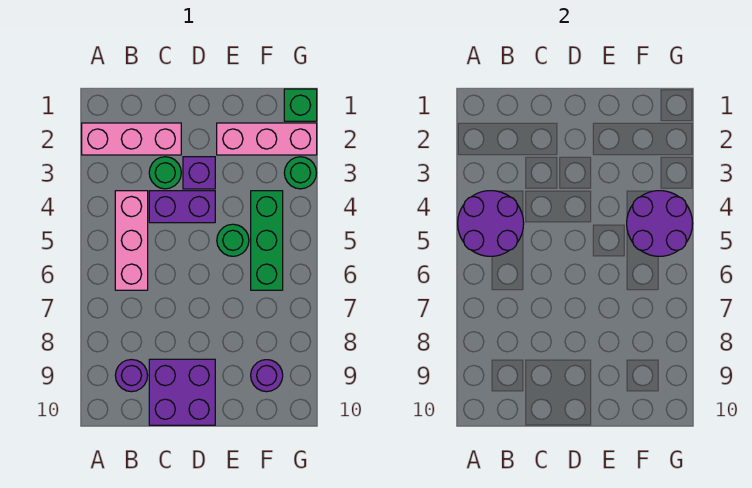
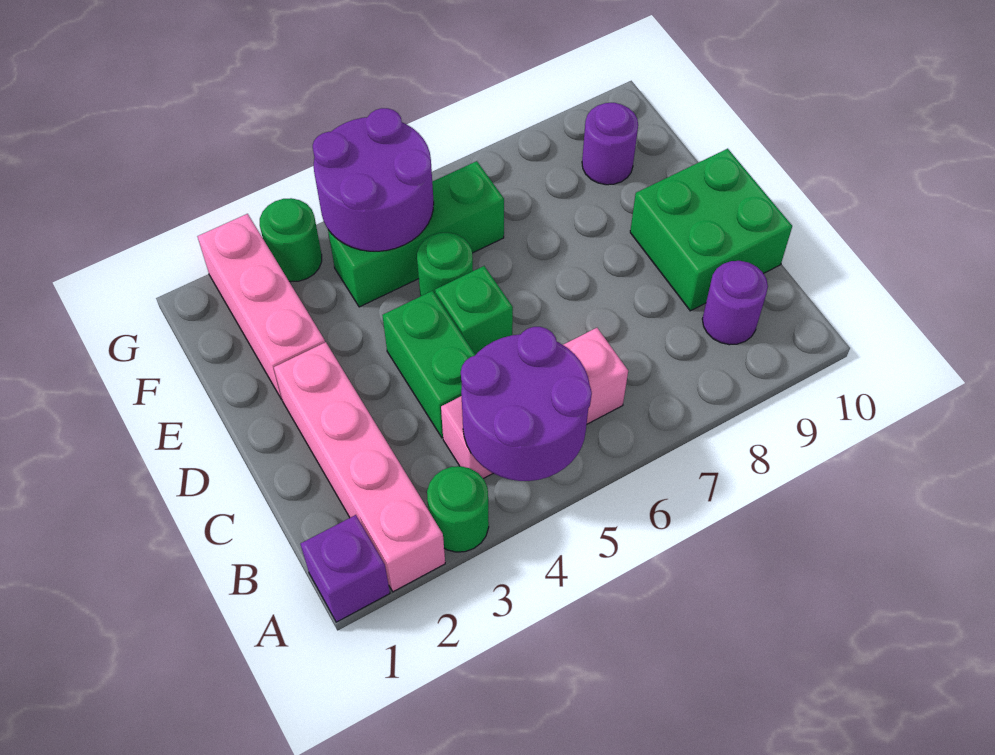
pink brick A2:C2 level 1 -> pink brick A2:D2 level 1
green round brick C3 level 1 -> green round brick A3 level 1
purple brick C4:D4 level 1 -> green brick C4:D4 level 1
purple brick C9:D10 level 1 -> green brick C9:D10 level 1
purple brick D3 level 1 -> purple brick A1 level 1
green brick G1 level 1 -> green brick D5 level 1

